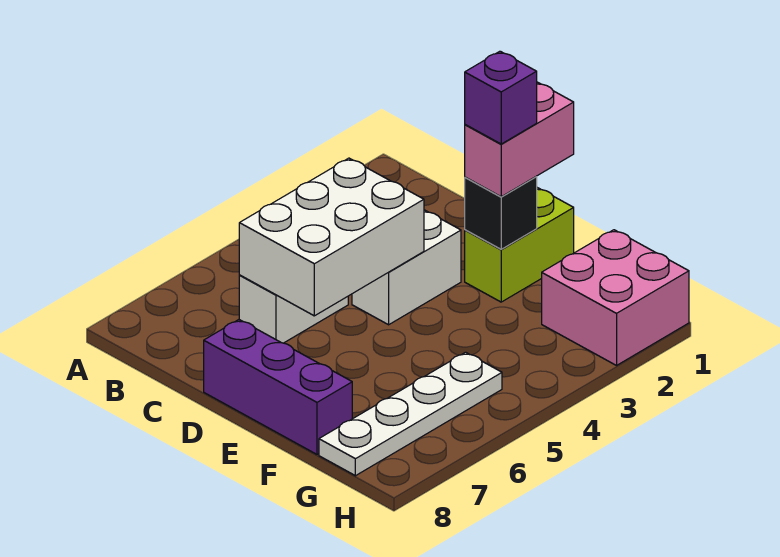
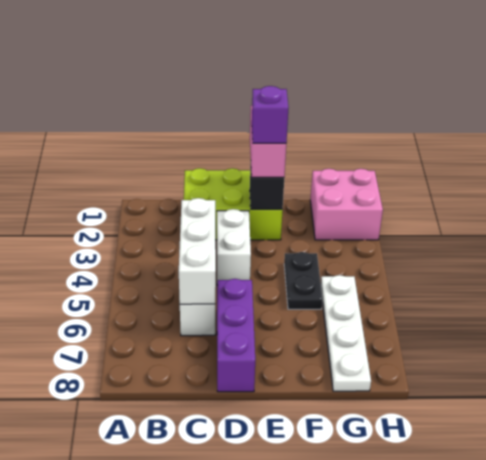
white brick C4:D6 level 2 -> white brick C4:C6 level 2
purple brick D8:F8 level 1 -> purple brick D6:D8 level 1
lime brick E1:E2 level 1 -> lime brick C1:E2 level 1
none -> black plate F4:F5 level 1

